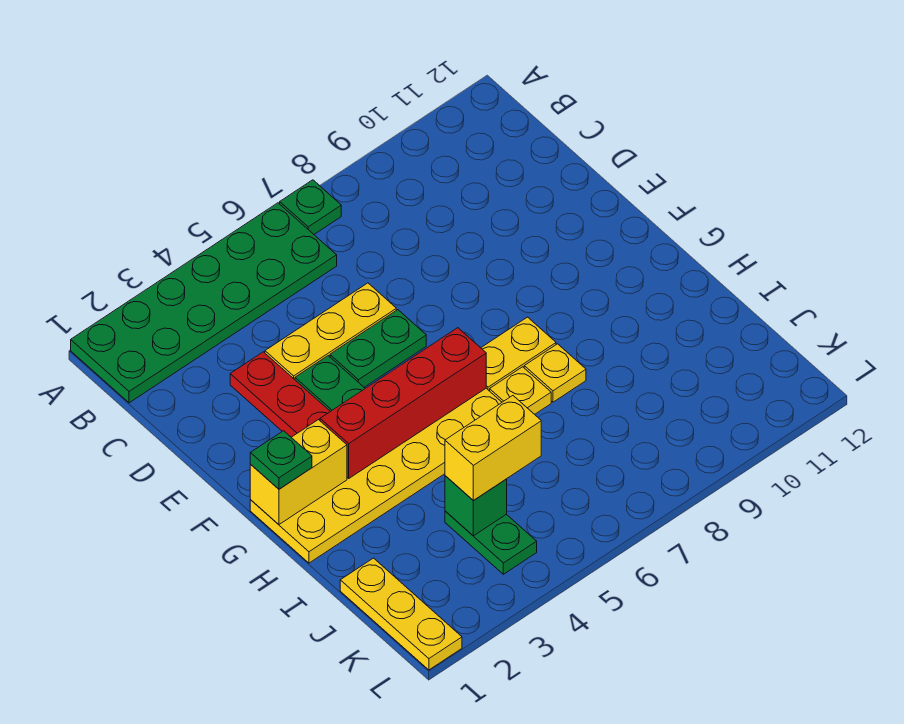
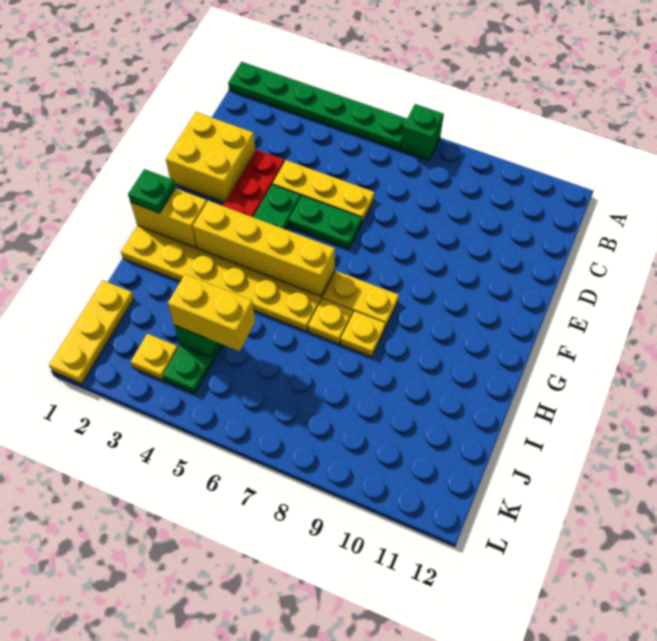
green plate A1:B6 level 1 -> green plate A1:A6 level 1
green plate A7 level 1 -> green brick A7 level 1
none -> yellow brick D1:E2 level 1
red brick G3:G6 level 2 -> yellow brick G3:G6 level 2
none -> yellow plate K3 level 1

